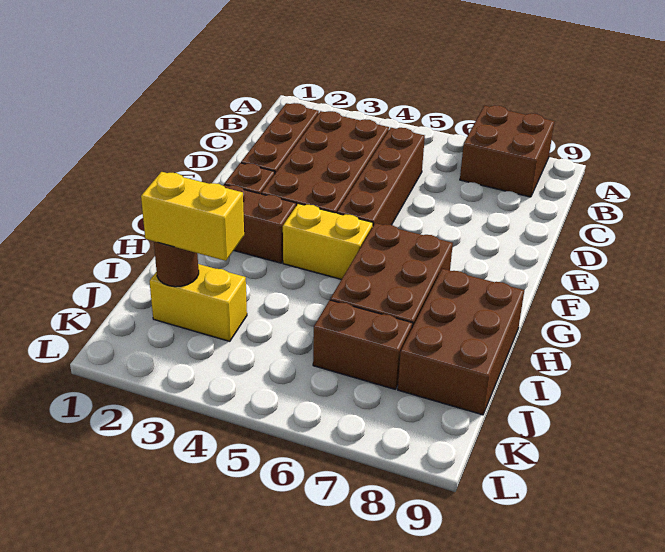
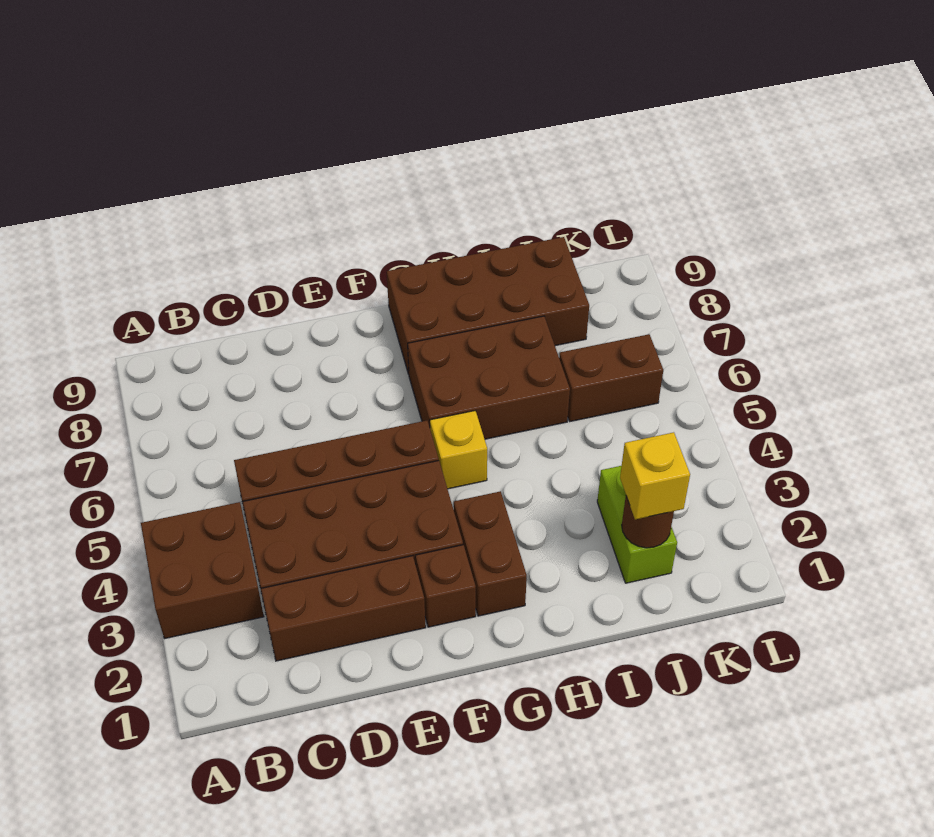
brown brick A7:B8 level 1 -> brown brick A3:B4 level 1
yellow brick G4:G5 level 1 -> yellow brick G5 level 1
brown brick H8:J9 level 1 -> brown brick G8:J9 level 1
yellow brick J2:J3 level 1 -> lime brick J2:J3 level 1
yellow brick J2:J3 level 3 -> yellow brick J2 level 3
brown brick J6:J7 level 1 -> brown brick J6:K6 level 1

